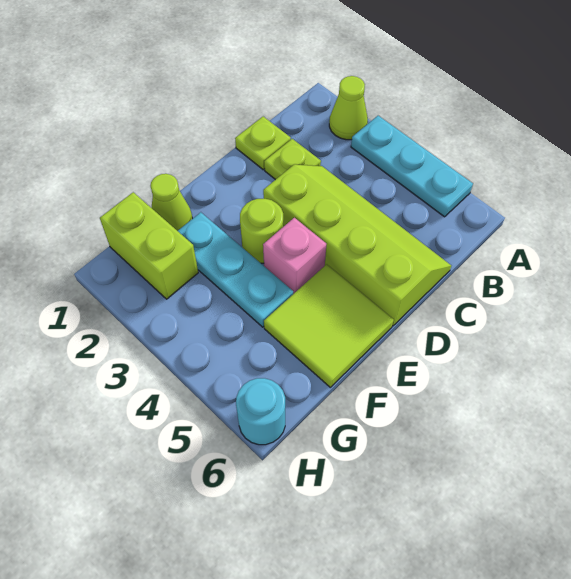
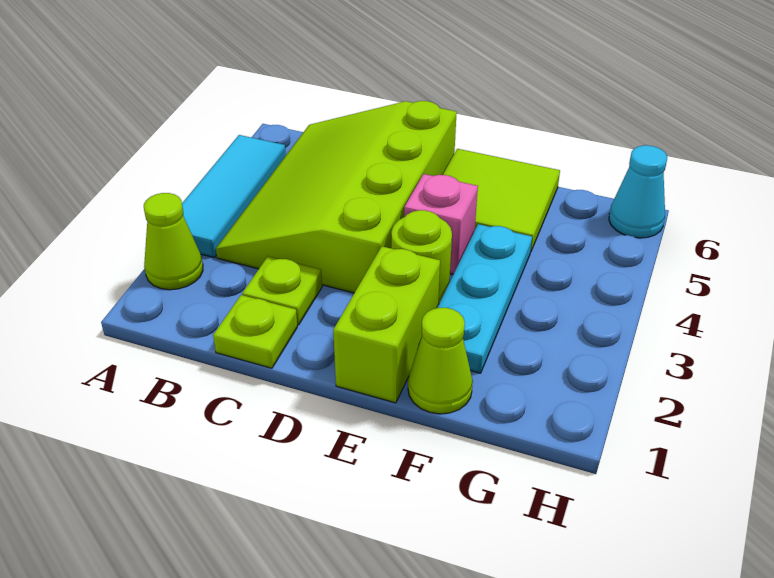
cyan plate A3:A5 level 1 -> cyan tile A3:A5 level 1
lime slope C3:D6 level 1 top D -> lime slope B3:D6 level 1 top D
lime brick G1:G2 level 1 -> lime brick E1:E2 level 1
cyan round brick H6 level 1 -> cyan cone H6 level 1

